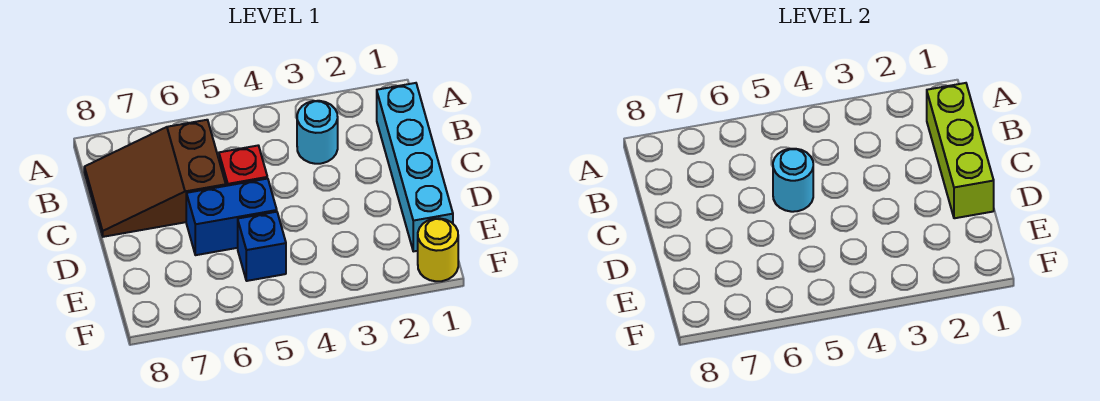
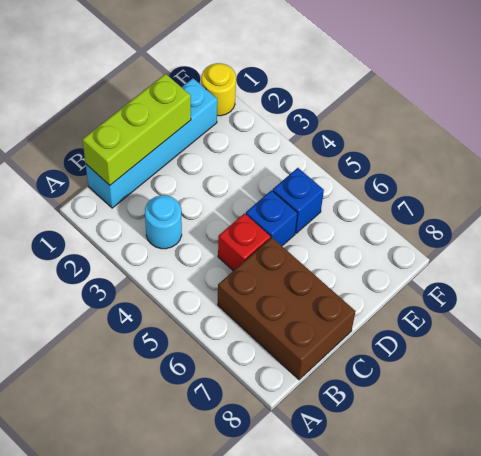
brown slope B6:C8 level 1 top 6 -> brown brick B6:C8 level 1
cyan round brick C5 level 2 -> none
blue brick D5:D6 level 1 -> blue brick D5 level 1

